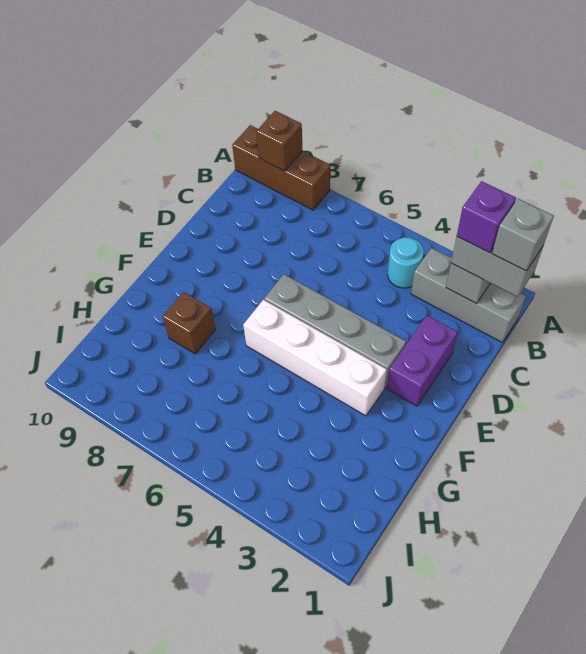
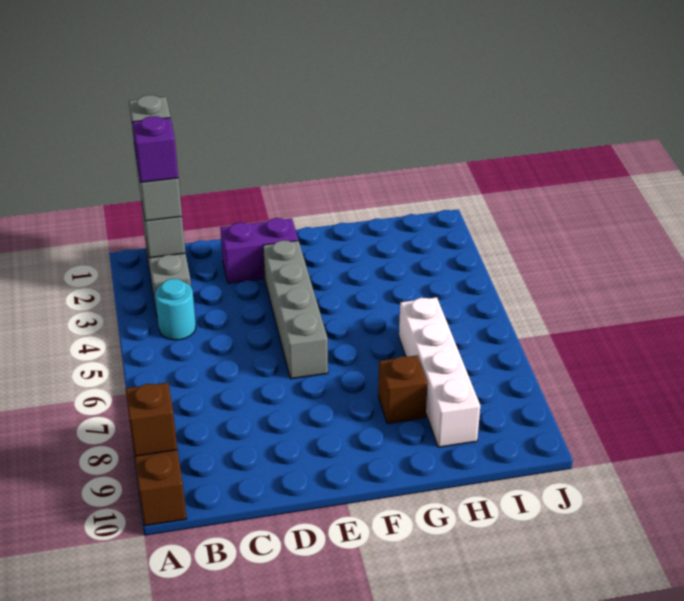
white brick F3:F6 level 1 -> white brick H6:H9 level 1

